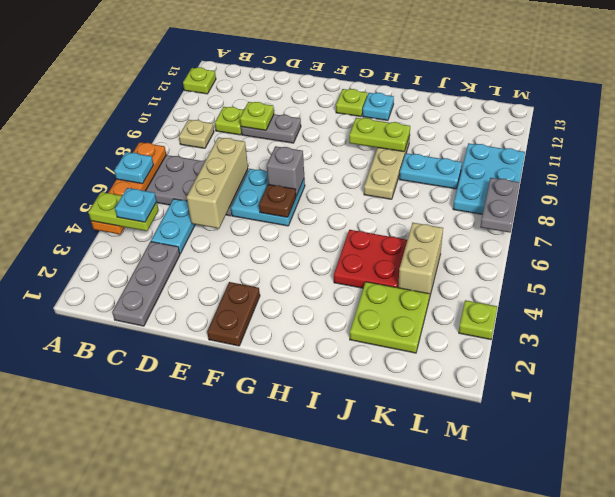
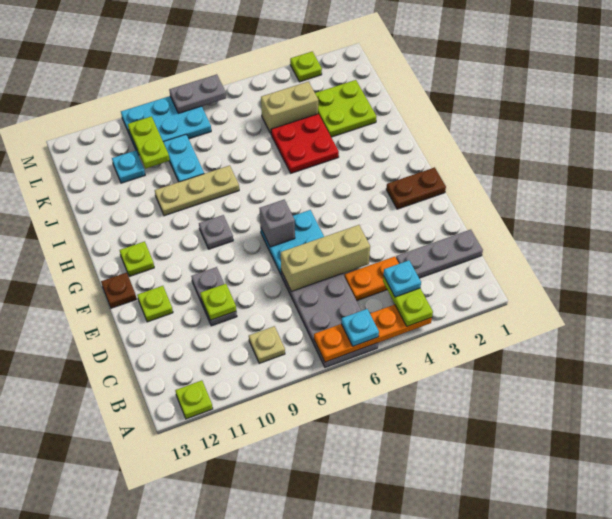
cyan plate C4:C5 level 1 -> orange plate C4:C5 level 1
lime plate C10 level 1 -> lime plate E12 level 1
brown plate F6 level 2 -> brown plate F13 level 1
none -> grey plate G9 level 1
lime plate H10:I10 level 2 -> lime plate K10:L10 level 2
cyan plate H12 level 1 -> cyan plate K11 level 1

